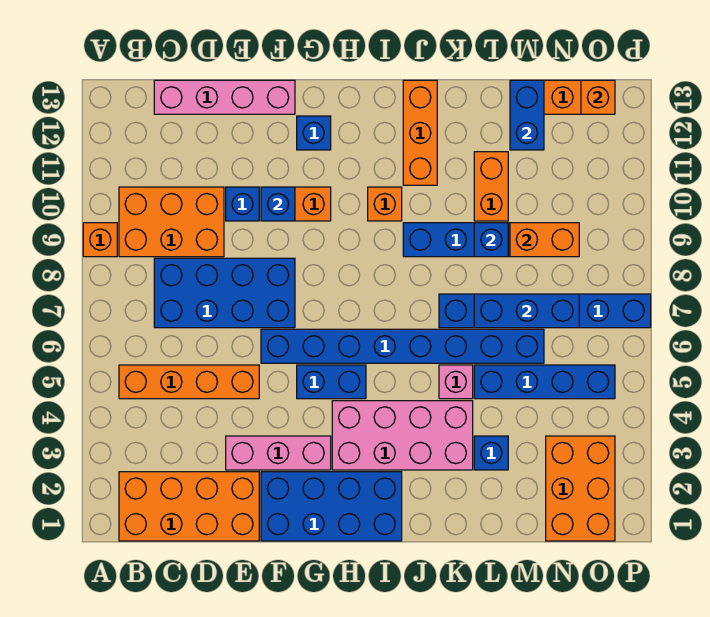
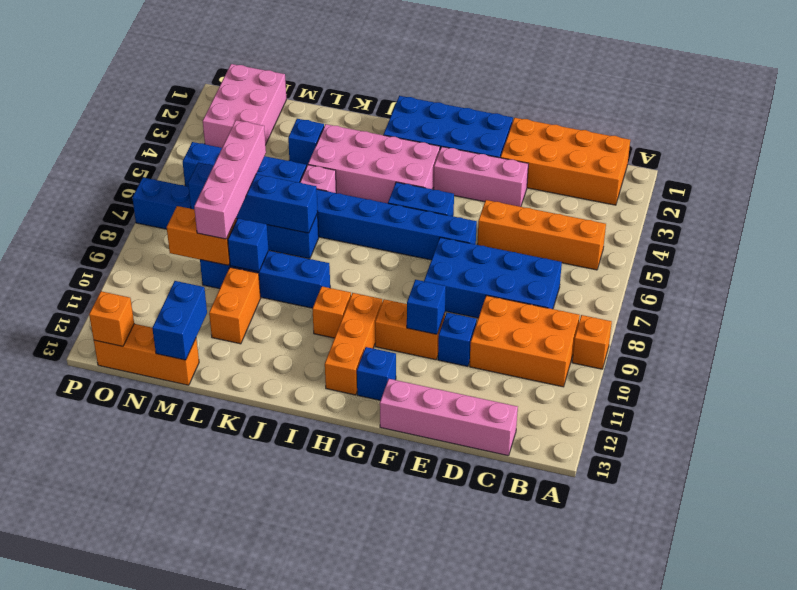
orange brick J11:J13 level 1 -> orange brick H10:H12 level 1
blue brick L7:N7 level 2 -> blue brick K7:N7 level 2
none -> pink brick M6:M9 level 3
orange brick N1:O3 level 1 -> pink brick N1:O3 level 1

